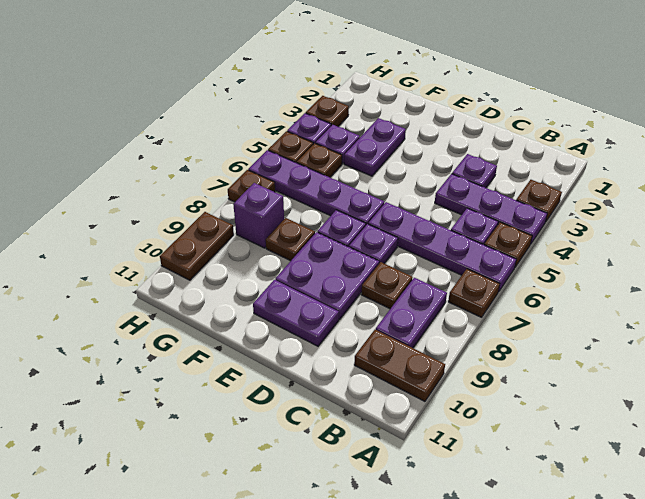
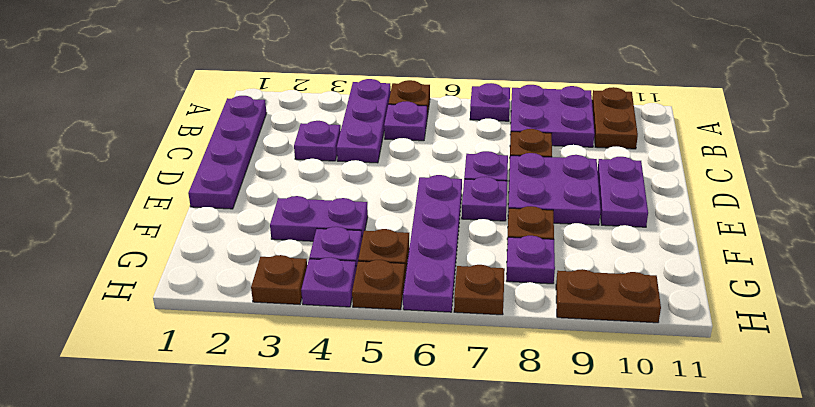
brown plate A3 level 1 -> none
purple plate A6:D6 level 1 -> purple plate B1:E1 level 1
brown plate A7 level 1 -> purple plate A7 level 1
purple plate B8:B9 level 1 -> purple plate A8:B9 level 1
purple brick G8 level 1 -> purple plate G8 level 1

